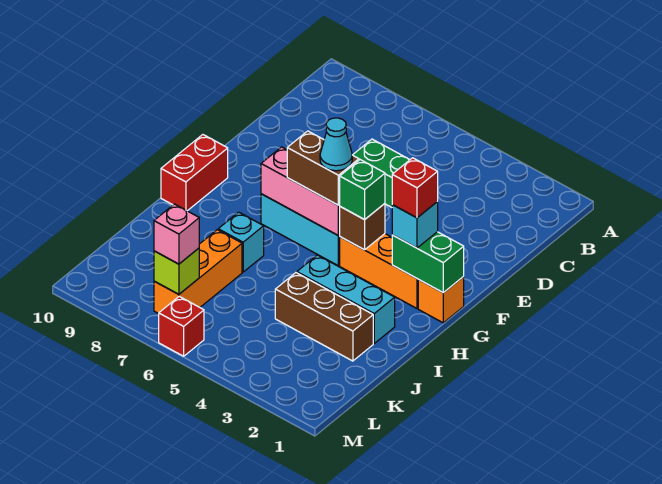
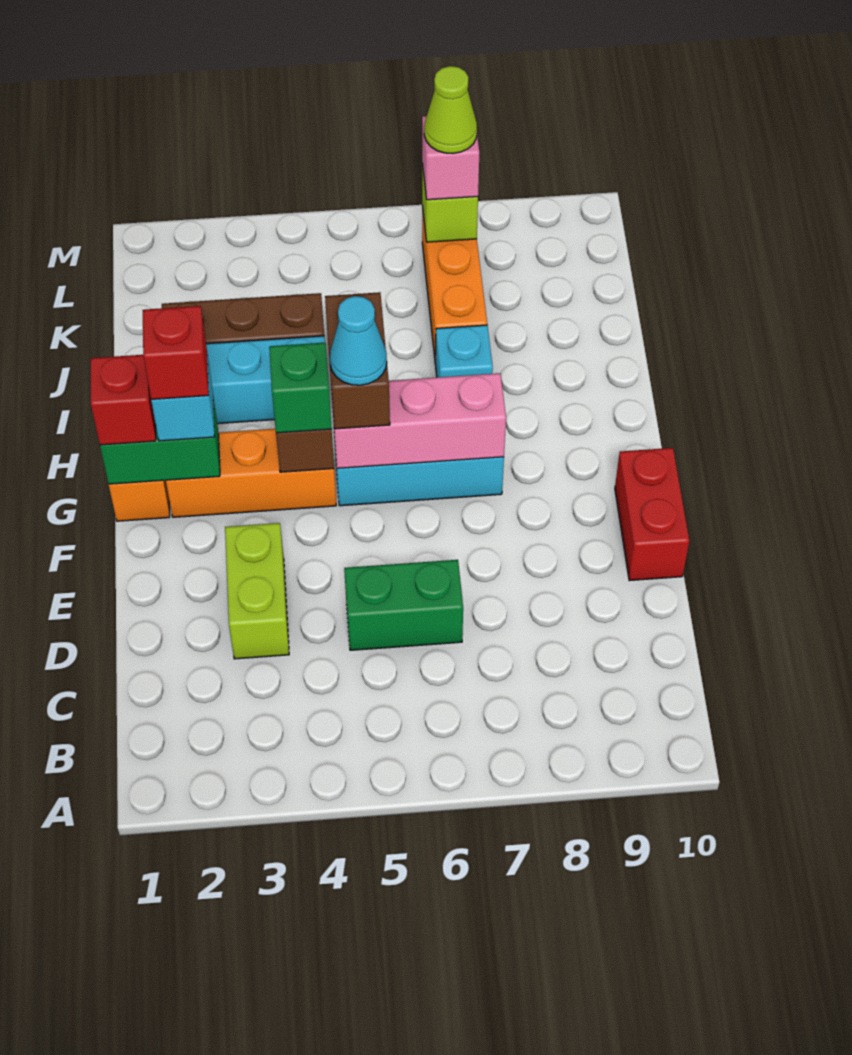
none -> lime brick D3:E3 level 1
brown brick G5:G6 level 3 -> brown brick G5:H5 level 3
red brick G10:H10 level 1 -> red brick E10:F10 level 1
none -> lime cone L7 level 4
red brick M6 level 1 -> red brick G1 level 3

